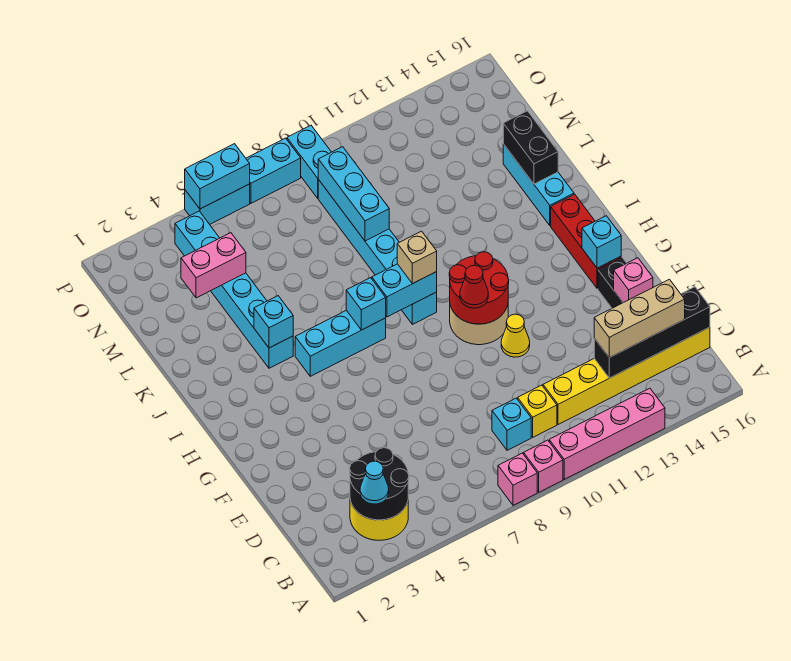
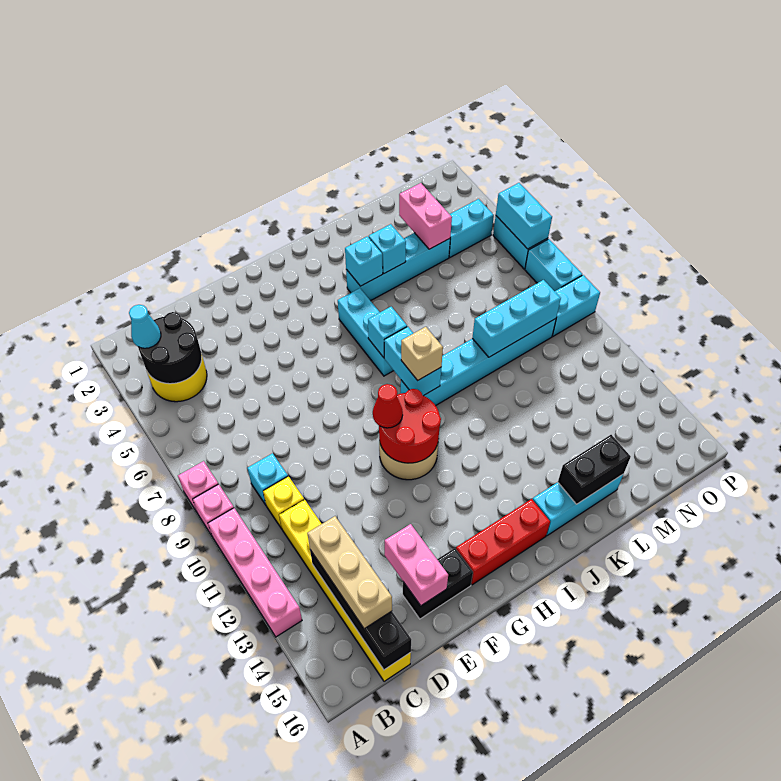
pink brick E15 level 2 -> pink brick E14:E15 level 2
yellow cone F11 level 1 -> none
cyan brick G15 level 2 -> cyan brick K4 level 2

